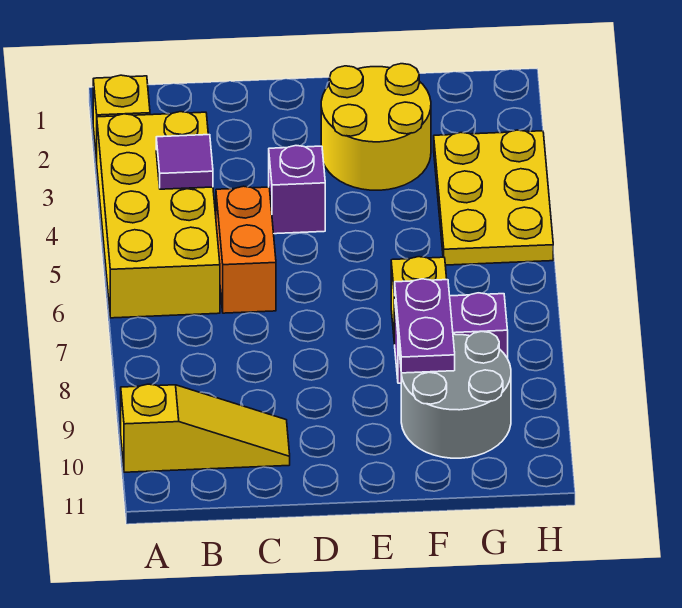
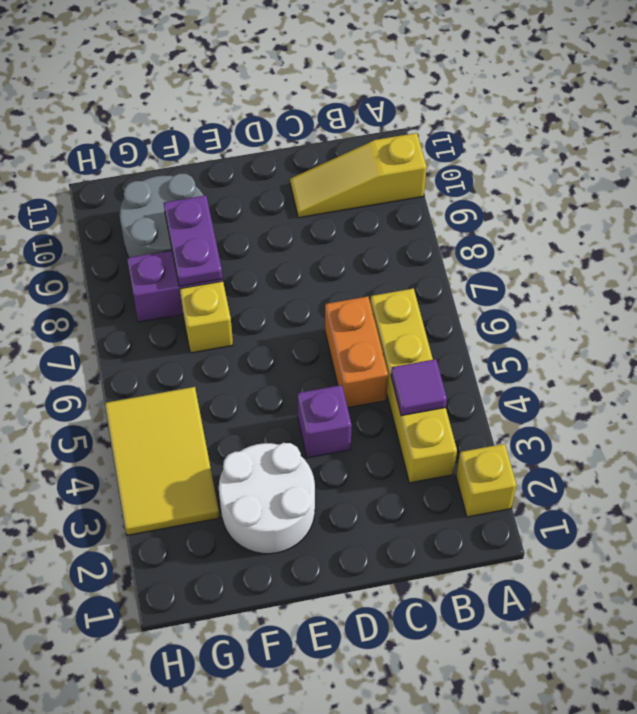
yellow brick A3:B6 level 1 -> yellow brick B3:B6 level 1
yellow round brick E2:F3 level 1 -> white round brick E2:F3 level 1
yellow plate G3:H5 level 1 -> yellow tile G3:H5 level 1

